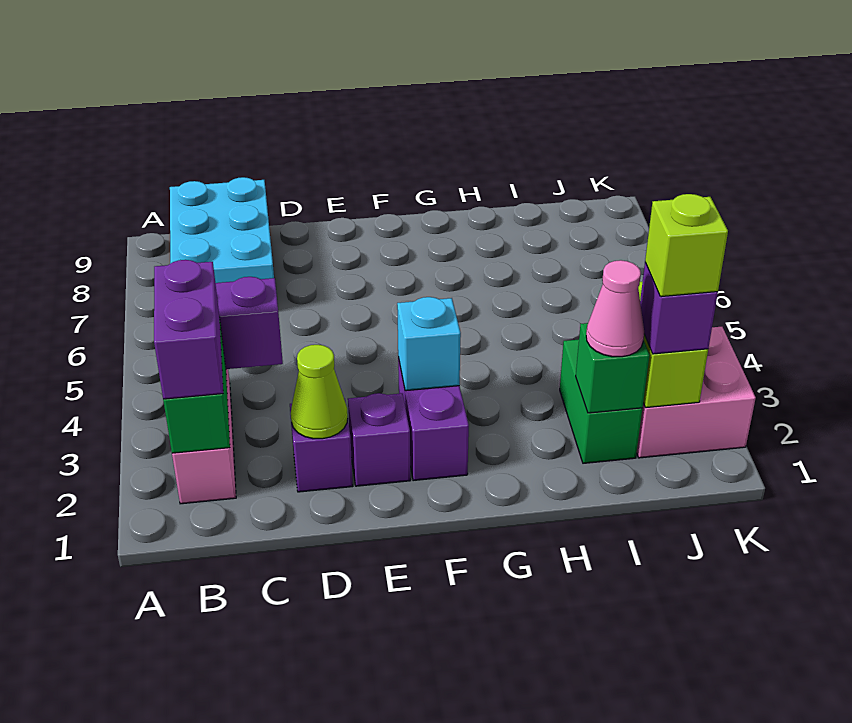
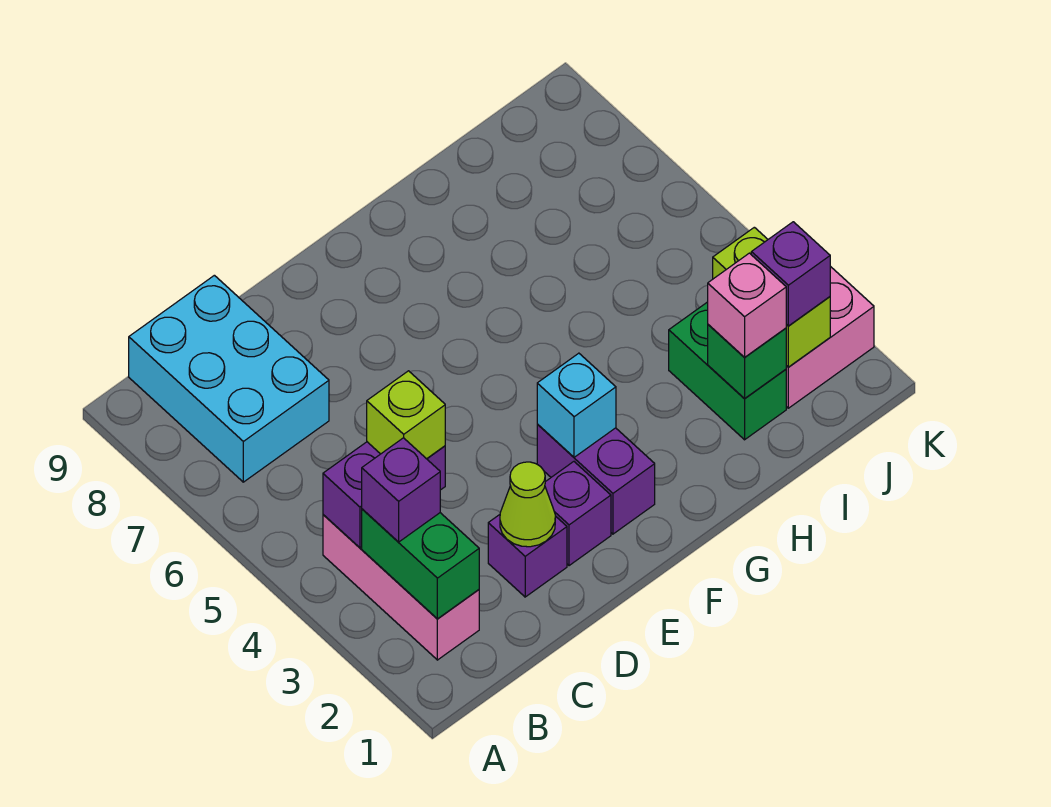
purple brick B2:B3 level 3 -> purple brick B3 level 3
pink cone I2 level 3 -> pink brick I2 level 3
lime brick J2 level 4 -> lime brick C4 level 3

